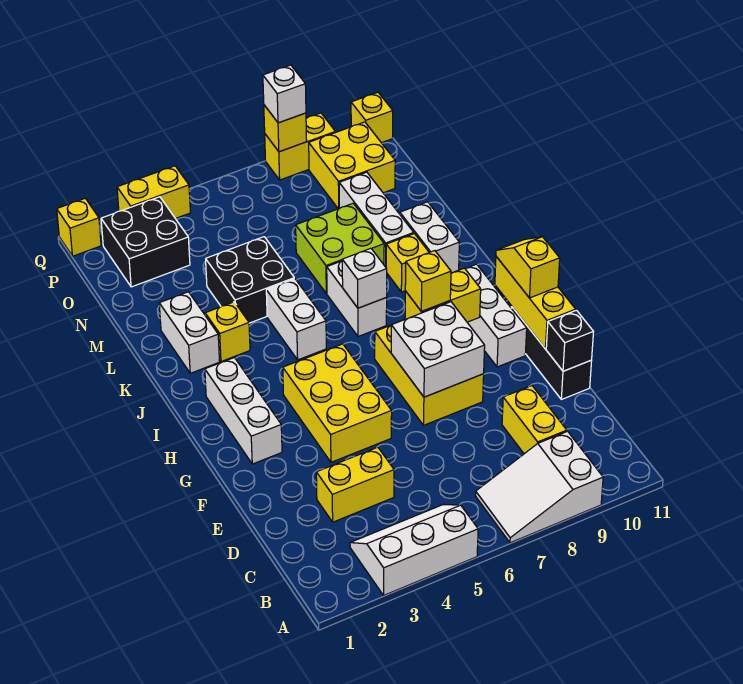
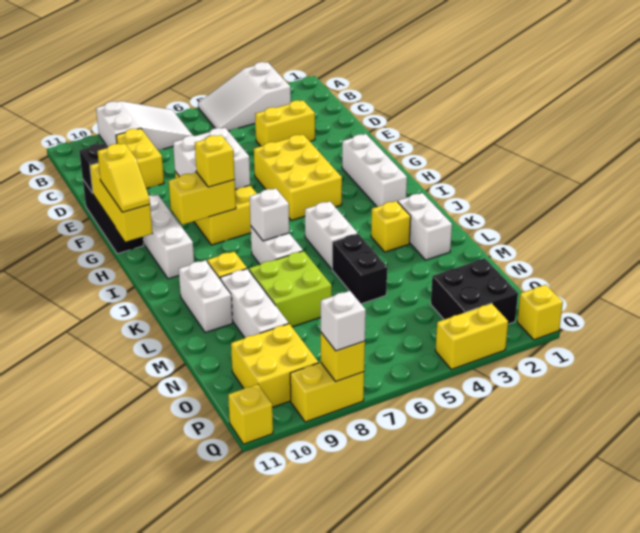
white slope A3:B5 level 1 top A -> white slope A3:B5 level 1 top 3
black brick L4:M5 level 1 -> black brick L5:M5 level 1

